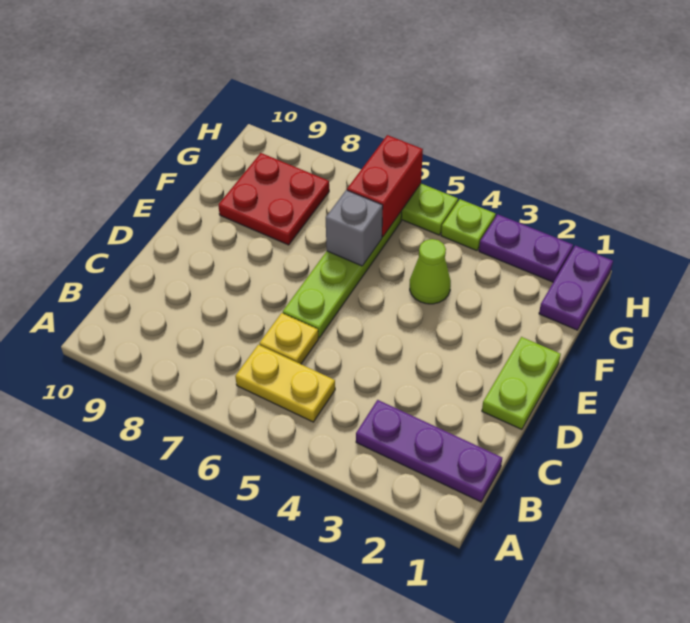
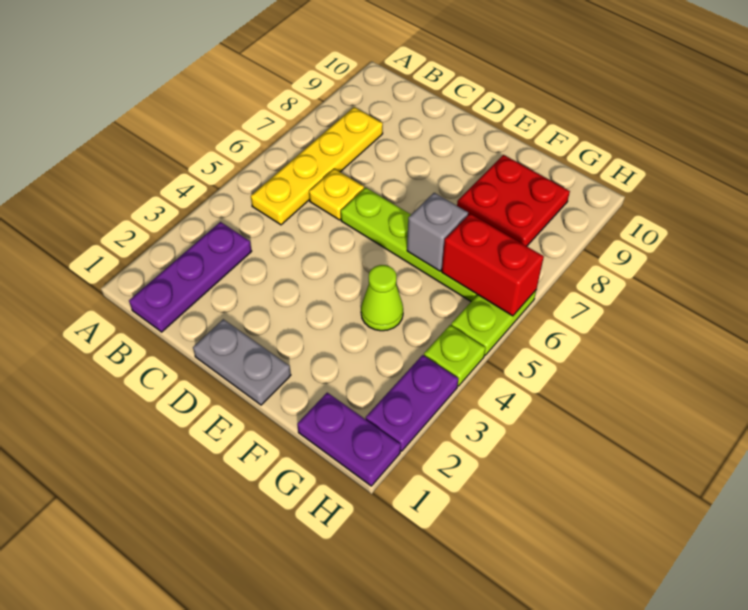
yellow plate B5:B6 level 1 -> yellow plate B5:B8 level 1
lime plate D1:E1 level 1 -> grey plate D1:E1 level 1

